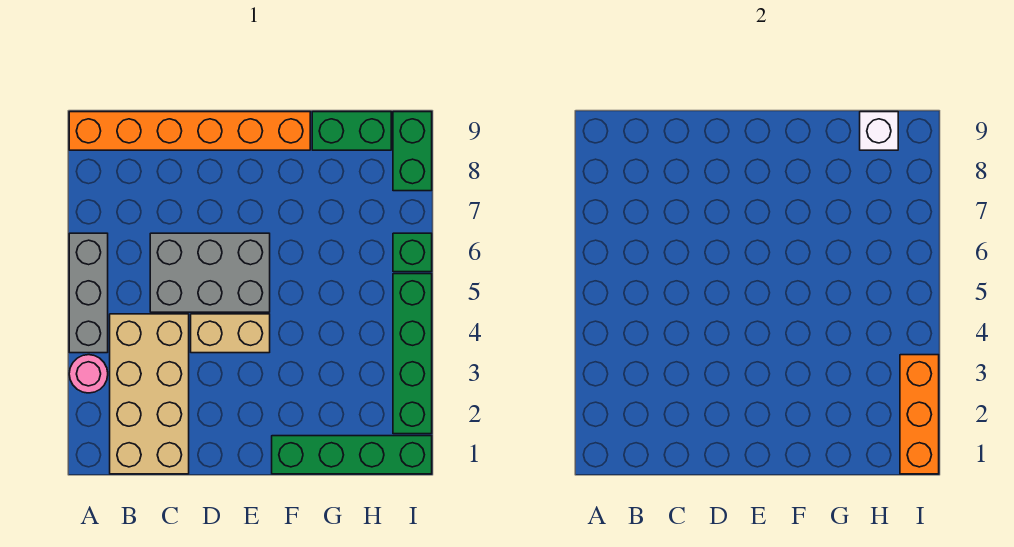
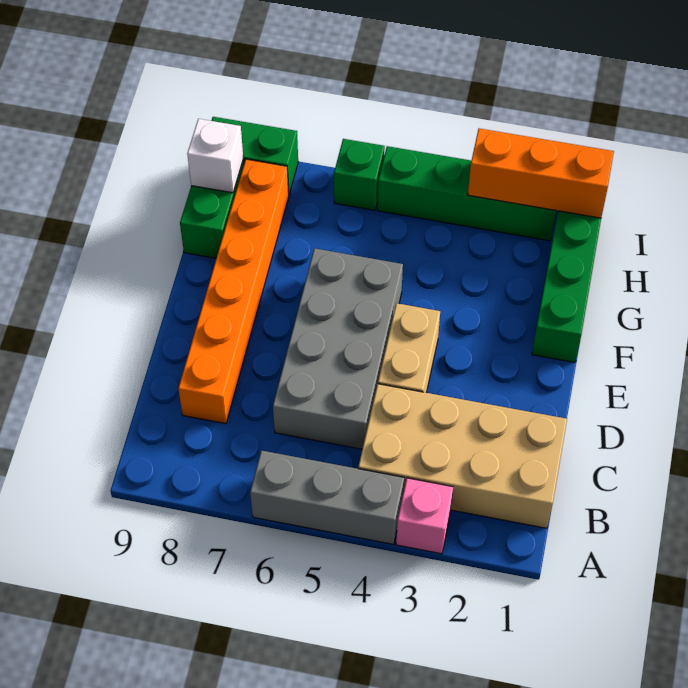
pink round brick A3 level 1 -> pink brick A3 level 1
orange brick A9:F9 level 1 -> orange brick C8:H8 level 1
grey brick C5:E6 level 1 -> grey brick C5:F6 level 1

